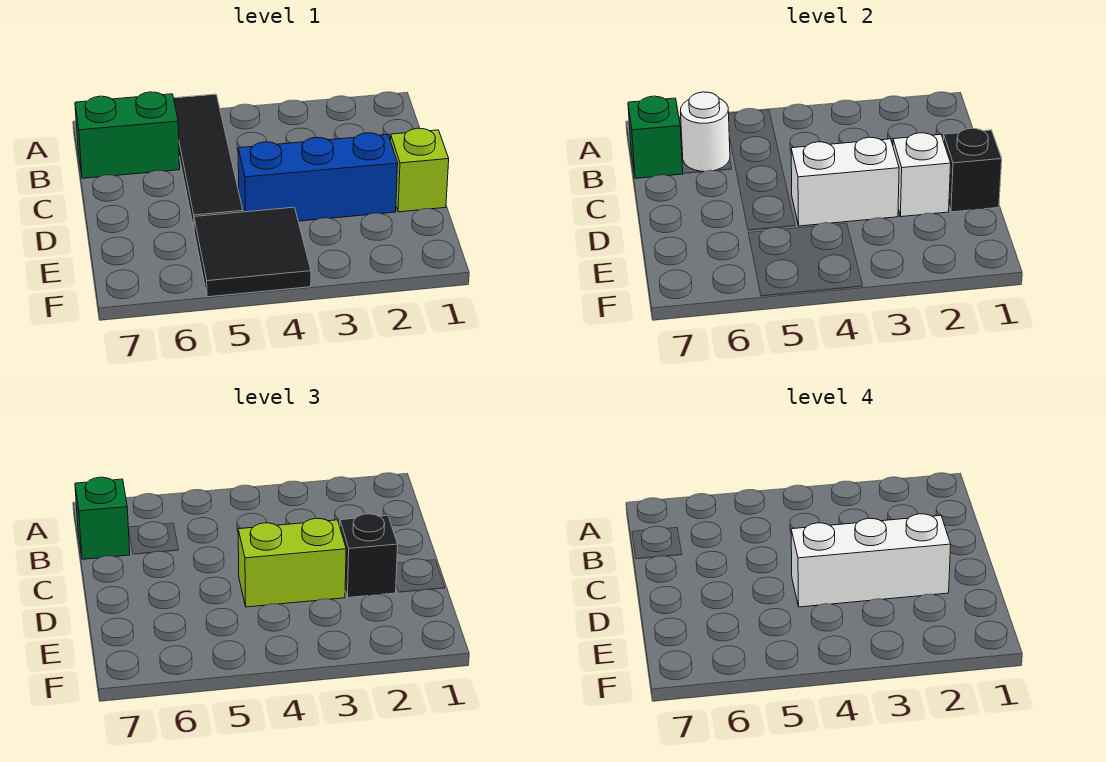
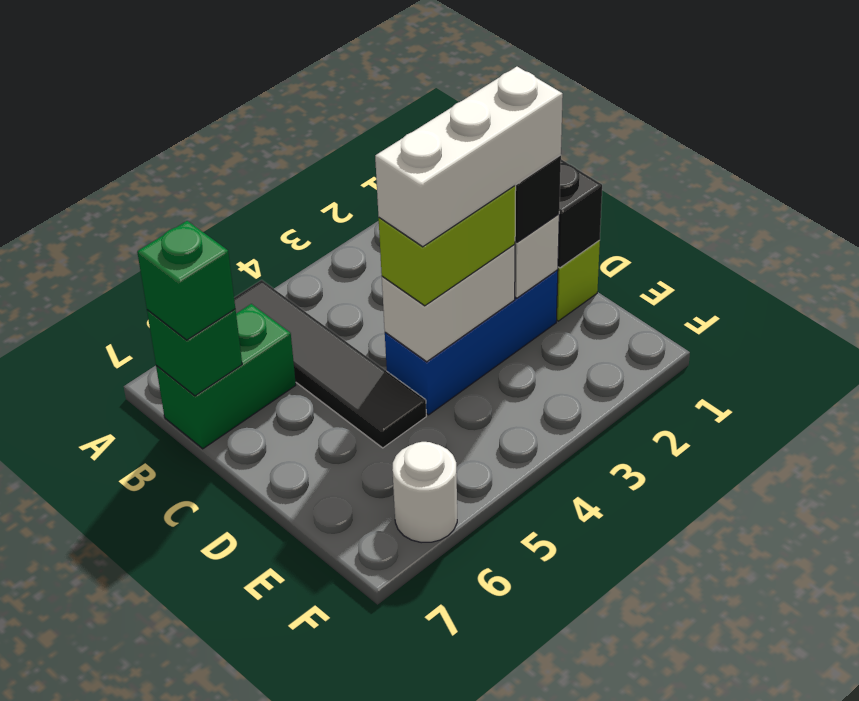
white round brick B6 level 2 -> white round brick F6 level 1
black tile E4:F5 level 1 -> none

